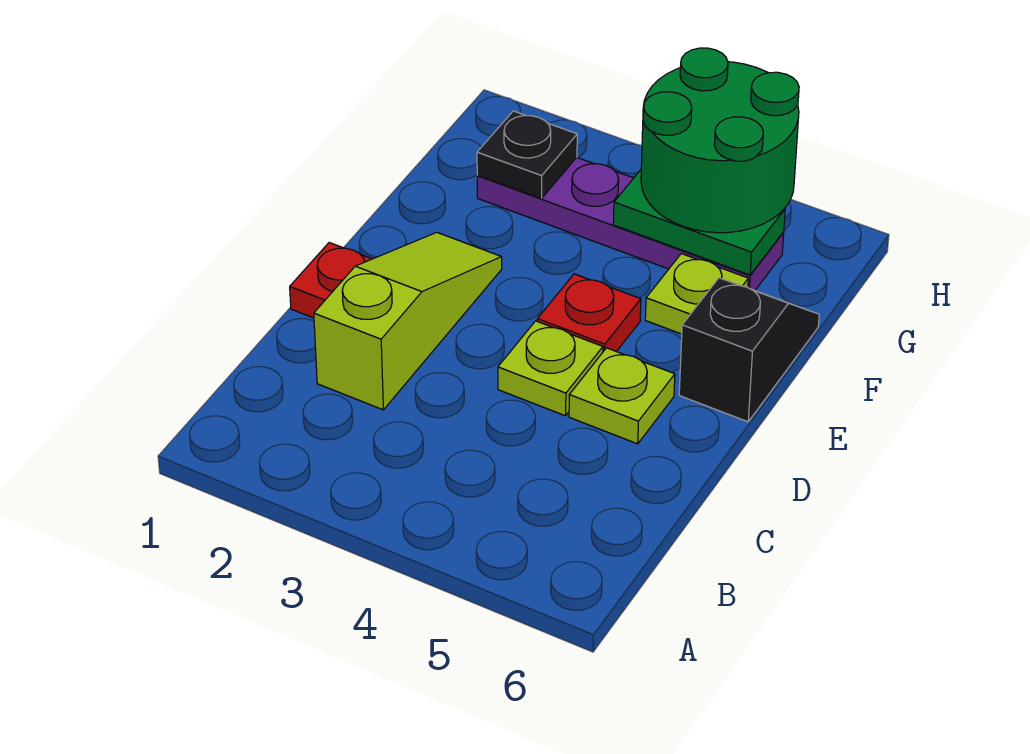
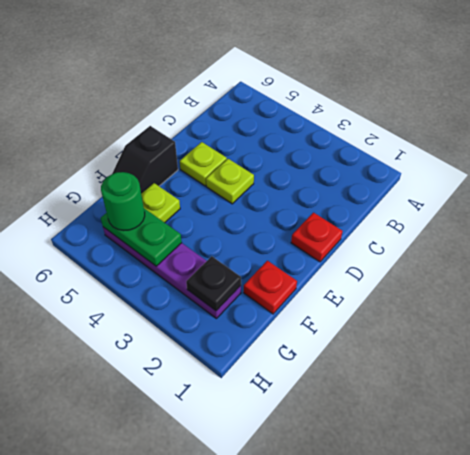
lime slope C2:E2 level 1 top C -> none
red plate E4 level 1 -> red plate F1 level 1
green round brick G4:H5 level 3 -> green round brick G5 level 3

